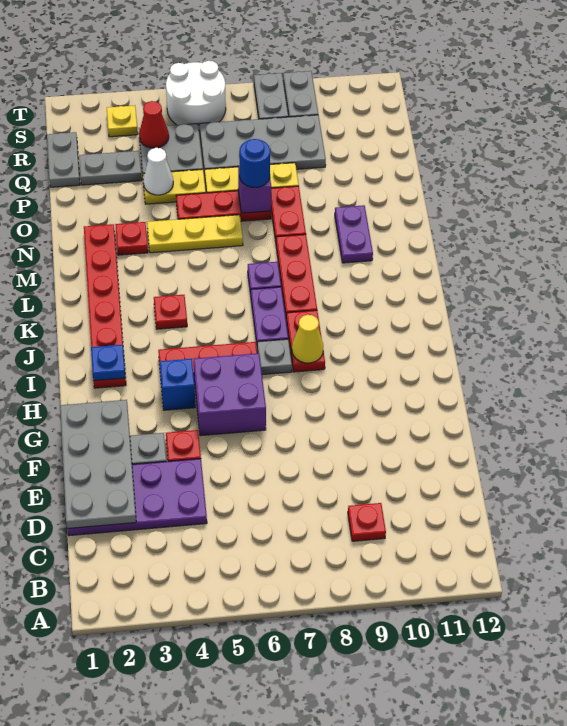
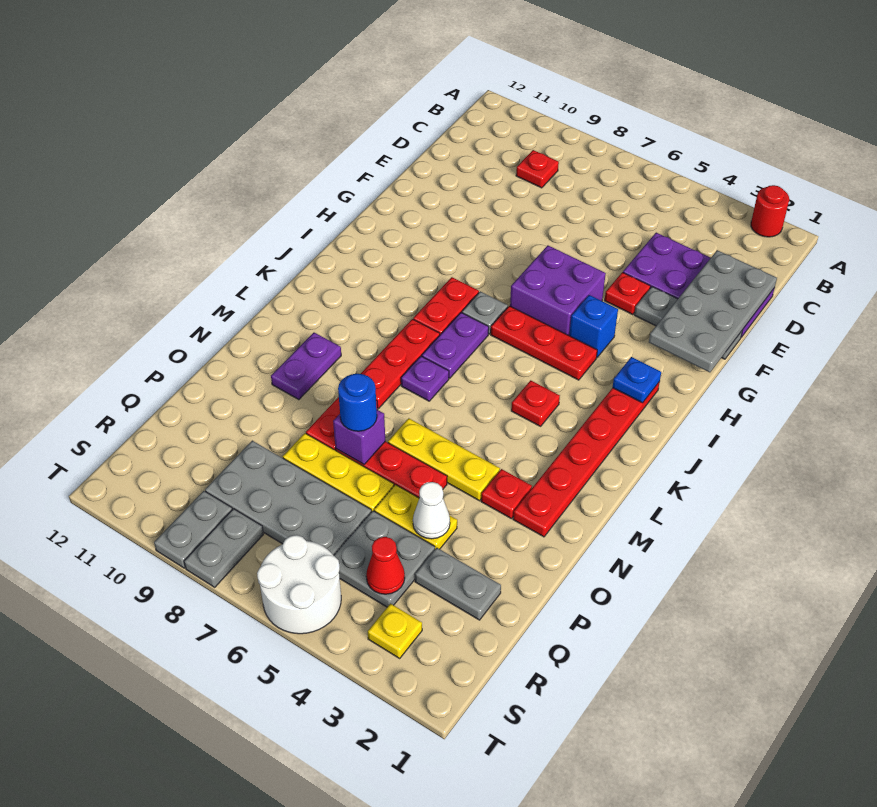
none -> red round brick A2 level 1
yellow cone I8 level 2 -> none
grey plate Q1:R1 level 1 -> none

